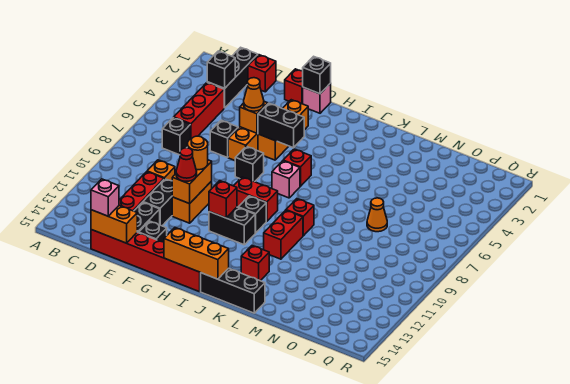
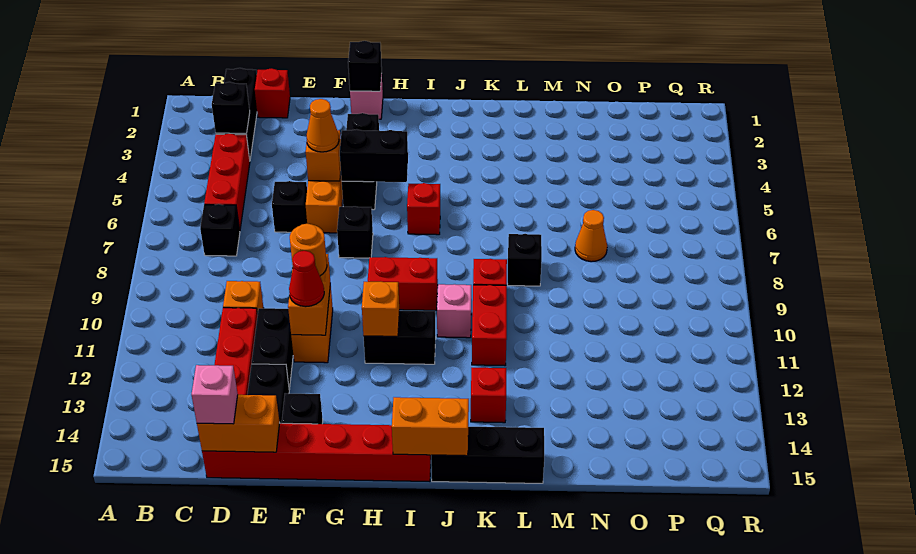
red brick F1 level 1 -> none
orange brick G3:G5 level 1 -> black brick G3:G5 level 1
red brick H11 level 2 -> orange brick H11 level 2
orange brick H15:J15 level 2 -> orange brick I15:J15 level 2
pink brick I7 level 1 -> pink brick J10 level 1
black brick I10 level 1 -> black brick L8 level 1

